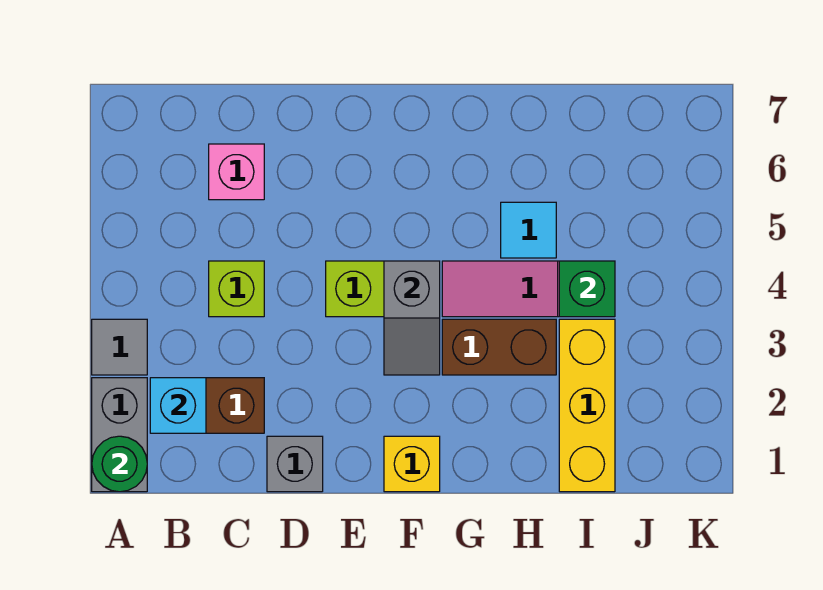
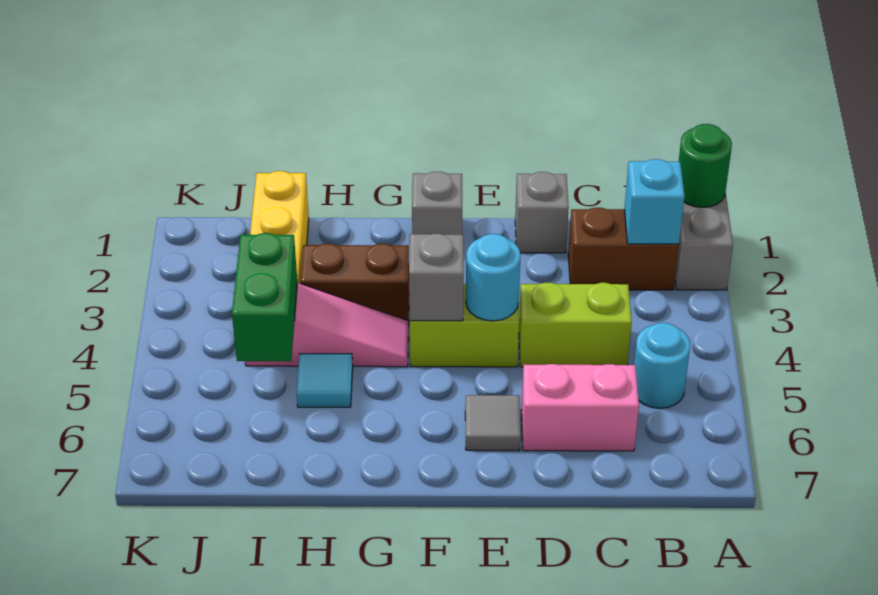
grey tile A3 level 1 -> grey tile E6 level 1
none -> cyan round brick B5 level 1
lime brick C4 level 1 -> lime brick C4:D4 level 1
pink brick C6 level 1 -> pink brick C6:D6 level 1
none -> cyan round brick E4 level 2
yellow brick F1 level 1 -> grey brick F1 level 1
green brick I4 level 2 -> green brick I4:I5 level 2

